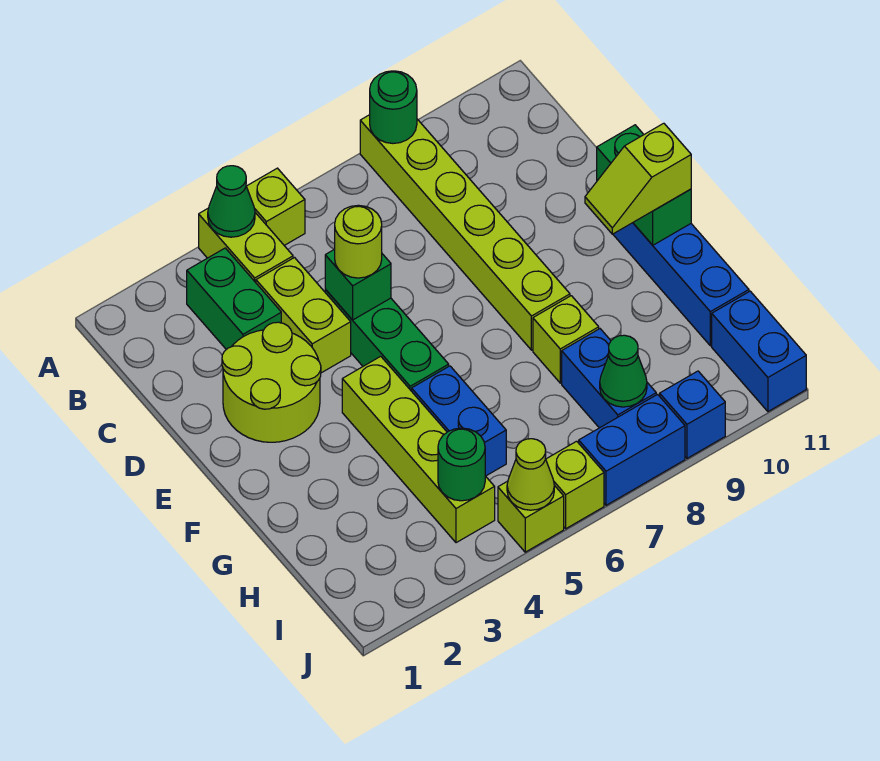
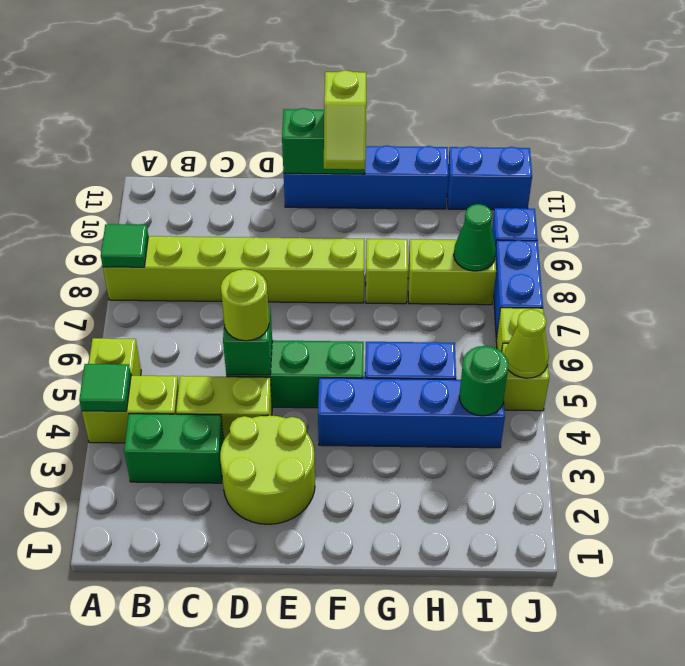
green cone A4 level 2 -> green tile A4 level 2
green round brick A8 level 2 -> green tile A8 level 2
lime brick F4:I4 level 1 -> blue brick F4:I4 level 1
blue brick H8:I8 level 1 -> lime brick H8:I8 level 1

